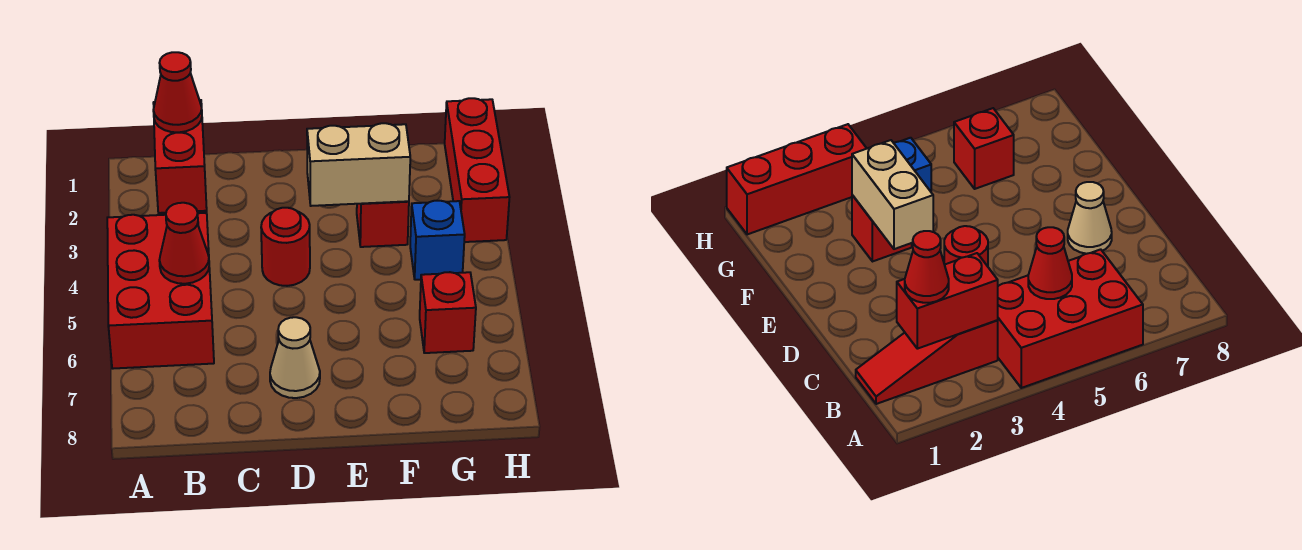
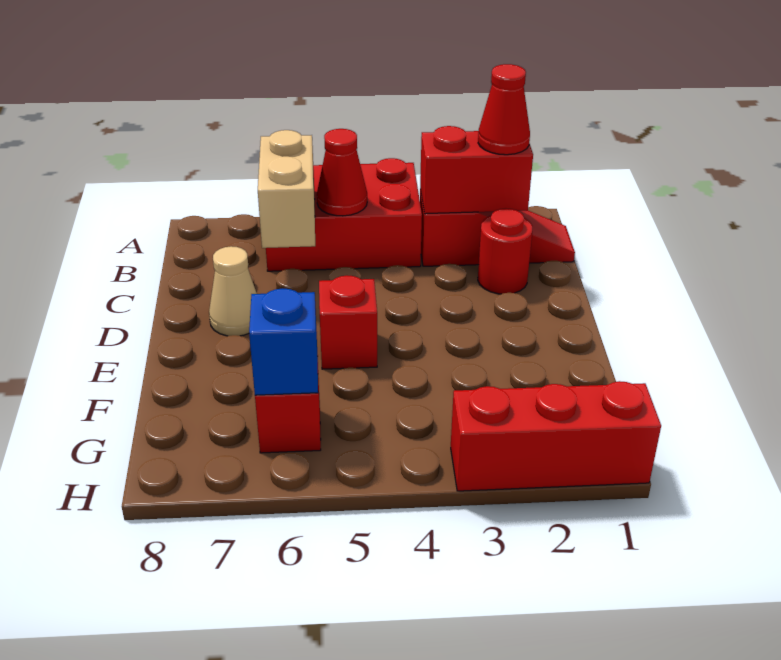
red round brick D4 level 1 -> red round brick C2 level 1
tan brick E3:F3 level 2 -> tan brick B6:C6 level 2
red brick F3 level 1 -> red brick E5 level 1
blue brick G4 level 1 -> blue brick G6 level 2

